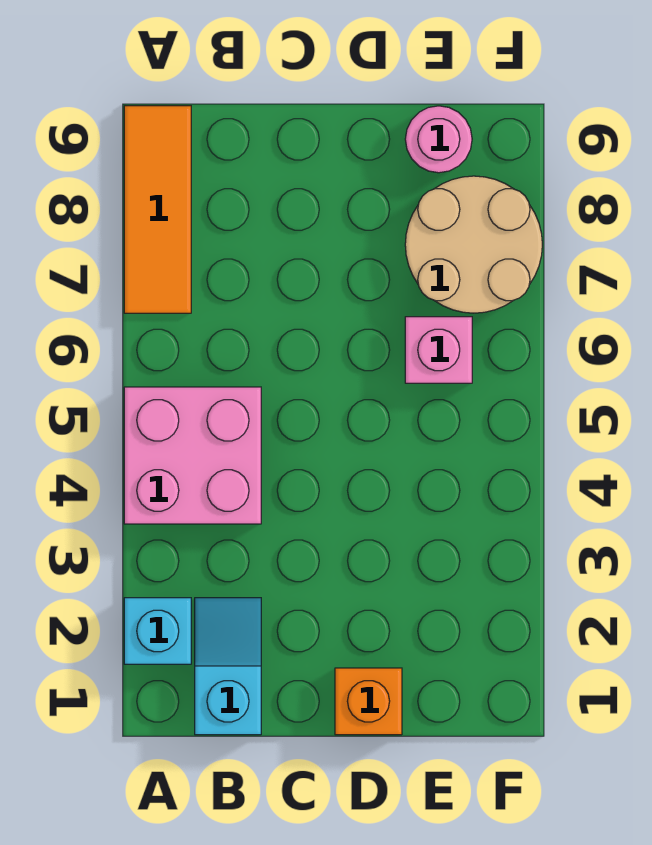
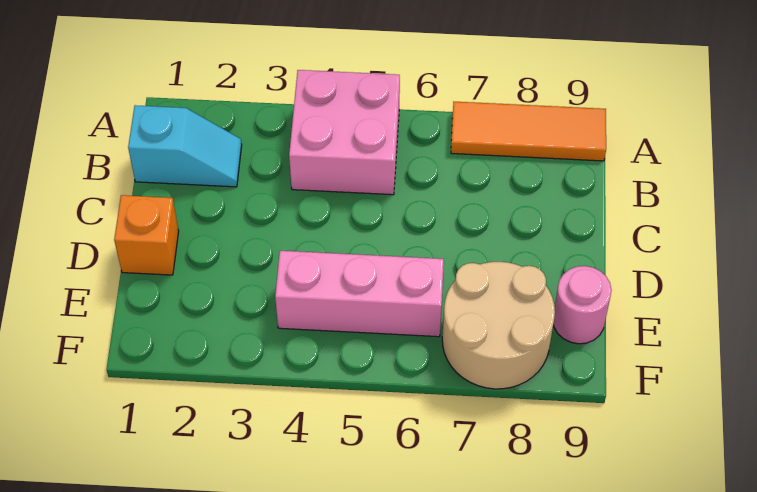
cyan brick A2 level 1 -> none
pink brick E6 level 1 -> pink brick E4:E6 level 1

